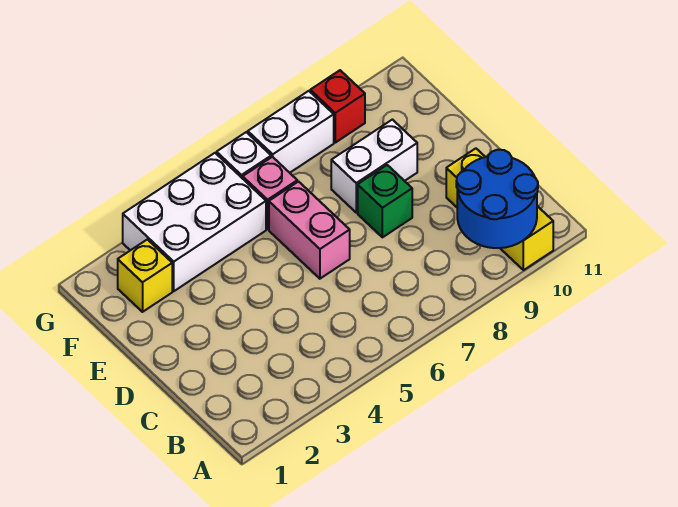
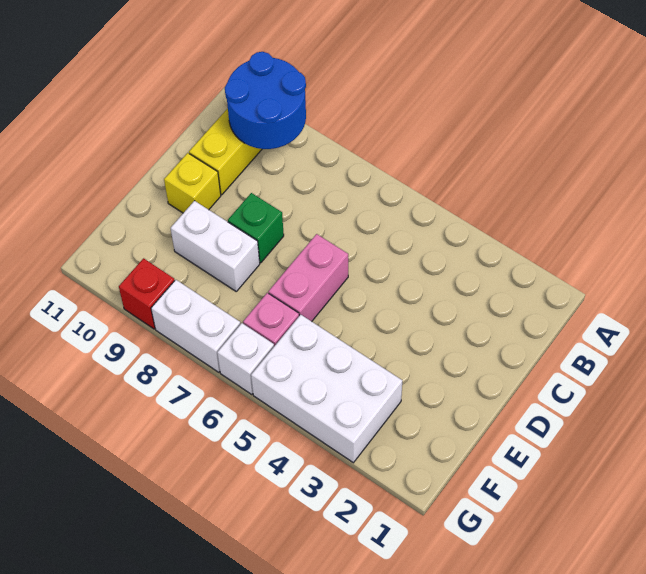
yellow brick F2 level 1 -> yellow brick D10 level 1

